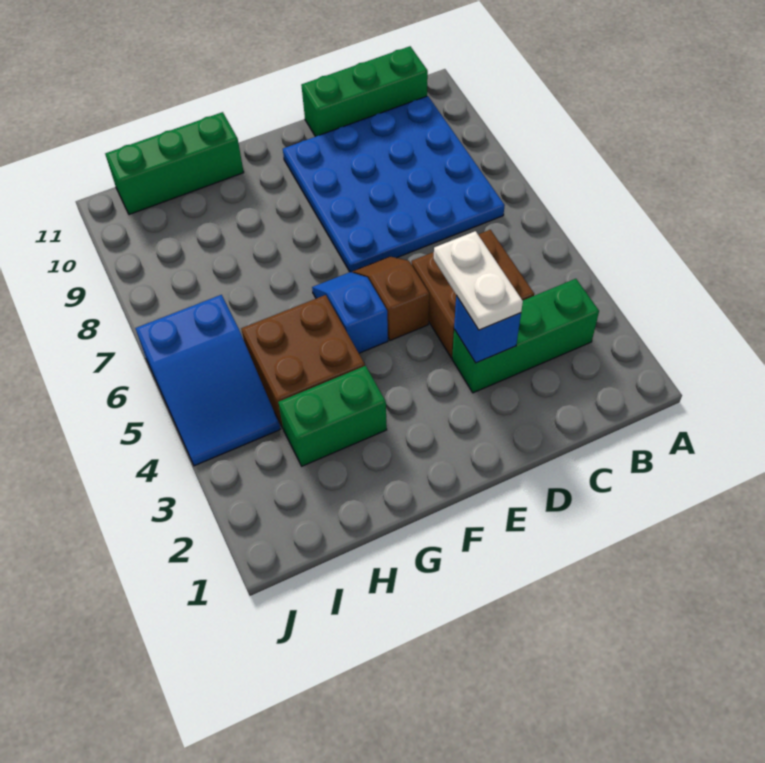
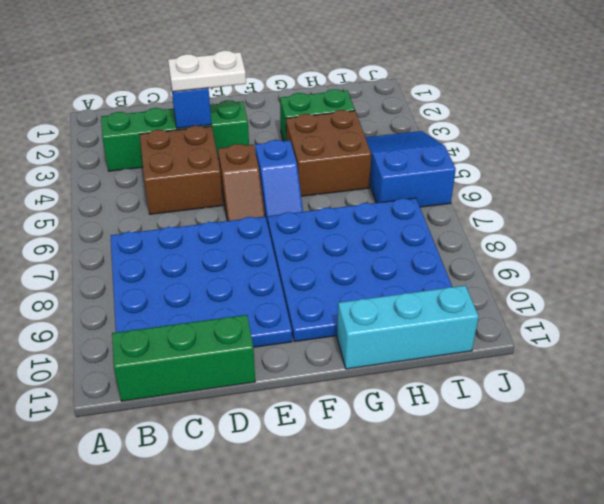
green brick B3:D3 level 1 -> green brick B3:E3 level 1
white plate D3:D4 level 3 -> white plate D3:E3 level 3
none -> blue plate F7:I10 level 1
green brick G11:I11 level 1 -> cyan brick G11:I11 level 1

